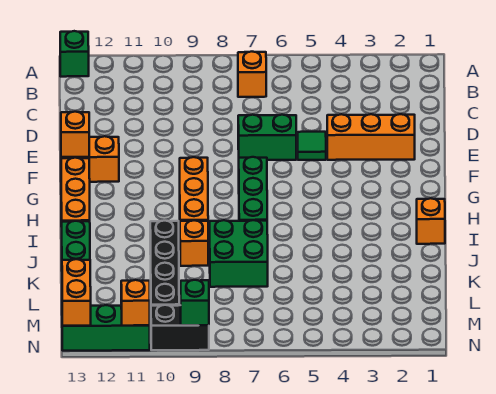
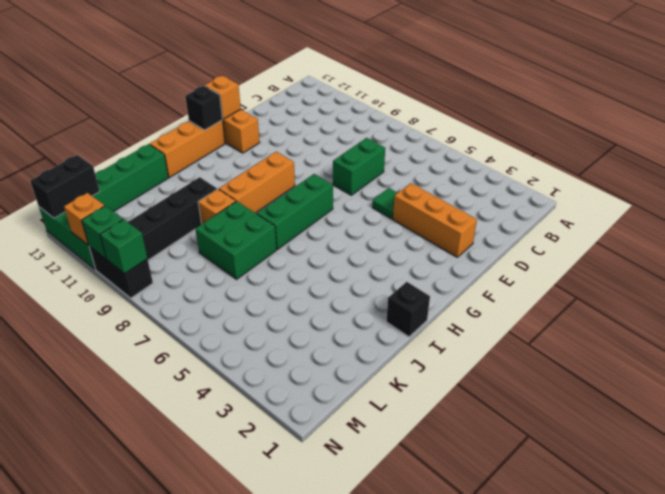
green brick A13 level 1 -> green brick N10 level 2
orange brick B7 level 1 -> none
green brick E6:E7 level 1 -> green brick D7:E7 level 1
none -> black brick G13 level 2
orange brick I1 level 1 -> black brick I1 level 1
orange brick M13:N13 level 2 -> black brick M13:N13 level 2

